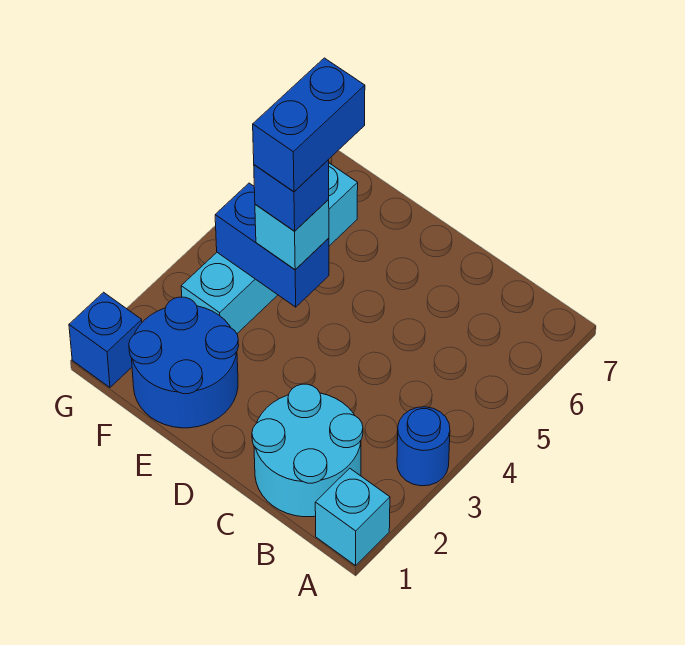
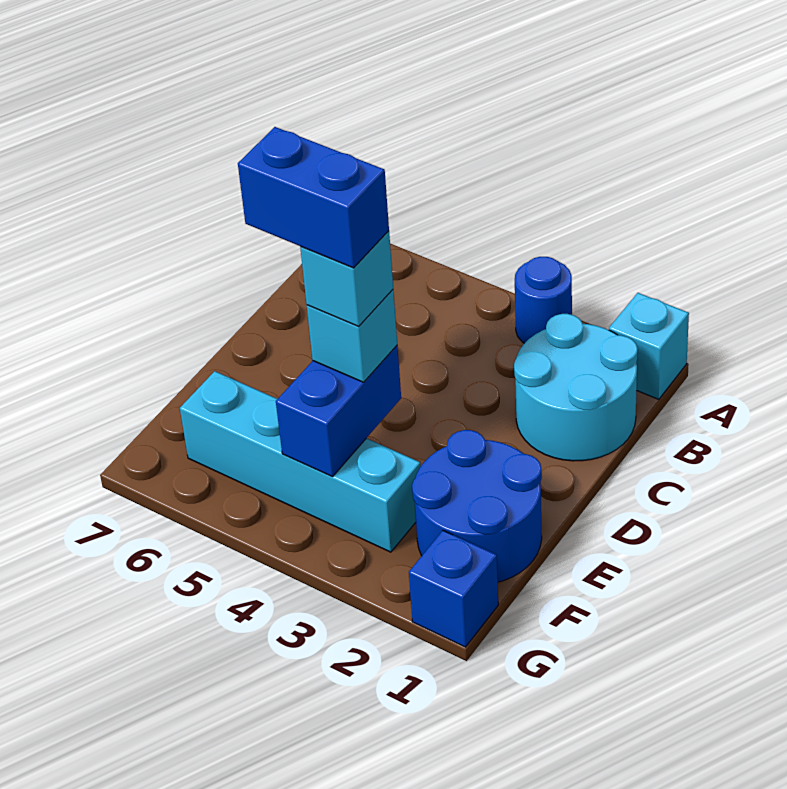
blue brick E4 level 4 -> cyan brick E4 level 4

